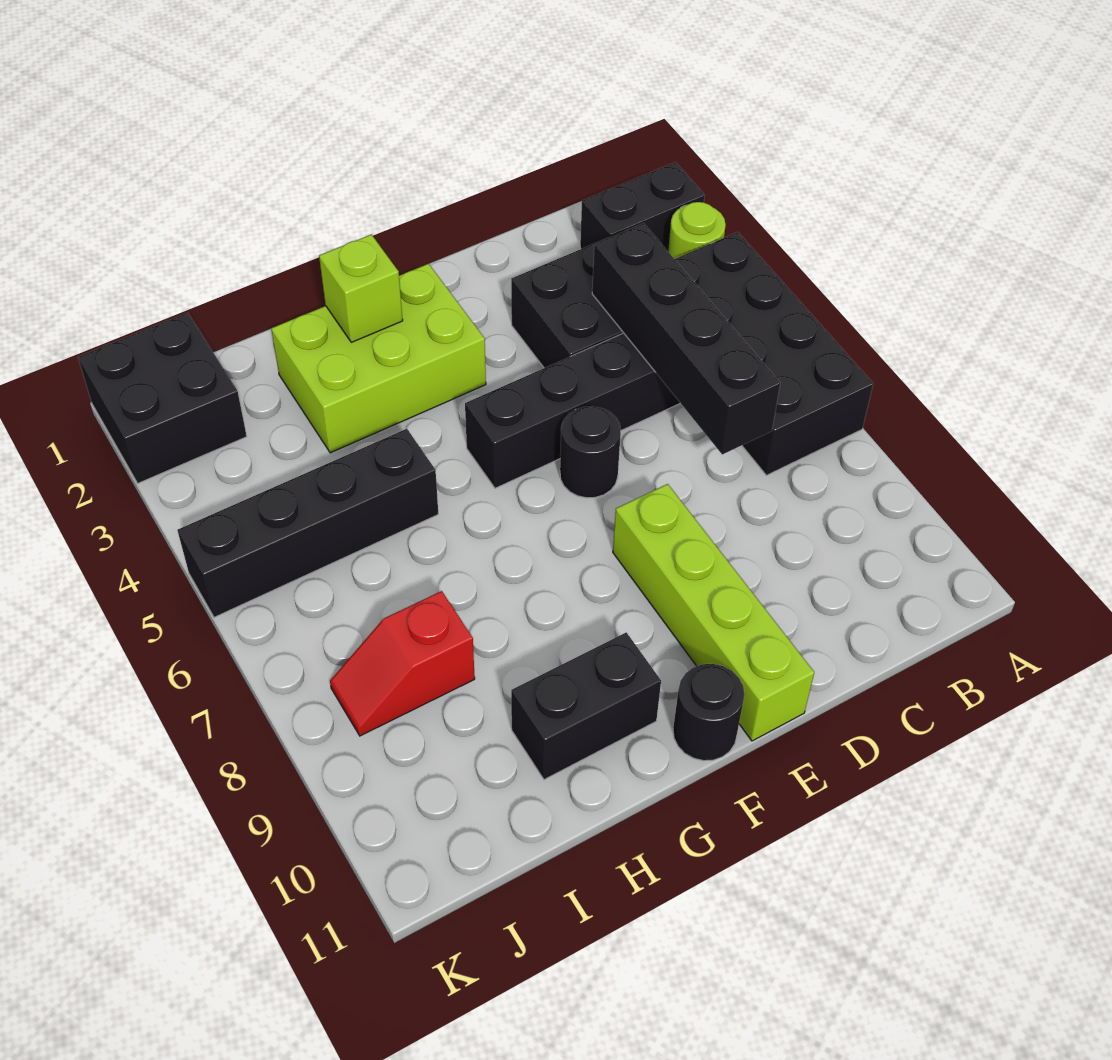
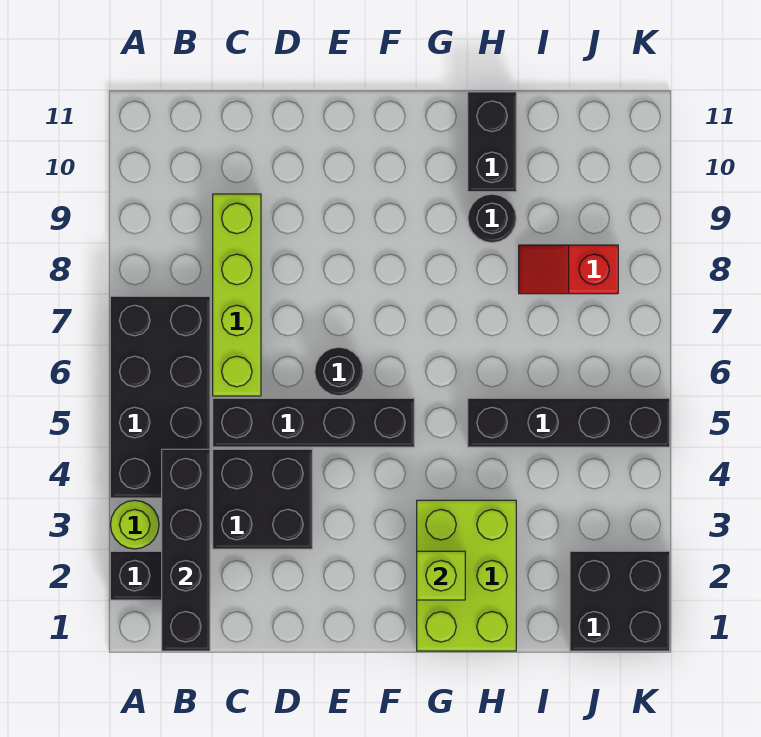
black brick C4:C7 level 2 -> black brick B1:B4 level 2
lime brick E8:E11 level 1 -> lime brick C6:C9 level 1
lime brick F2:H3 level 1 -> lime brick G1:H3 level 1
black round brick F11 level 1 -> black round brick H9 level 1
black brick G10:H10 level 1 -> black brick H10:H11 level 1
red slope I8:J8 level 1 top I -> red slope I8:J8 level 1 top J

